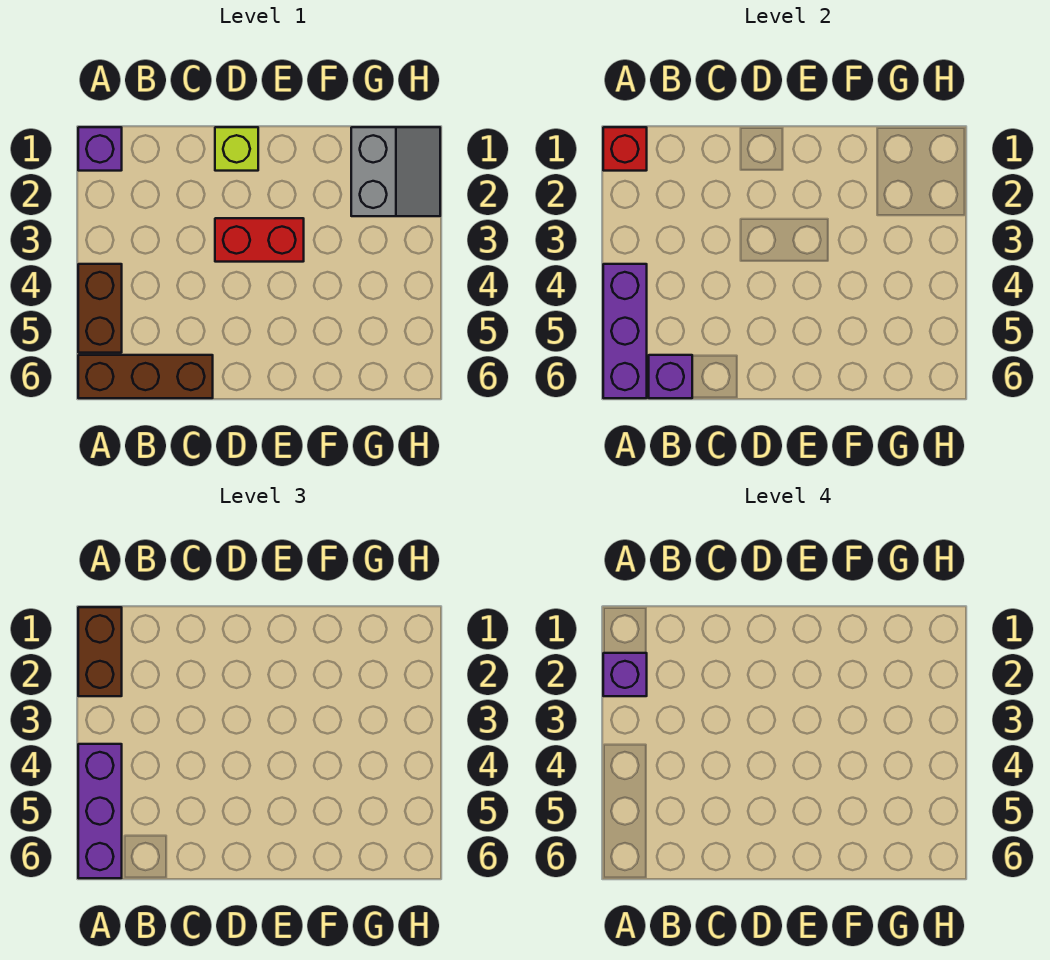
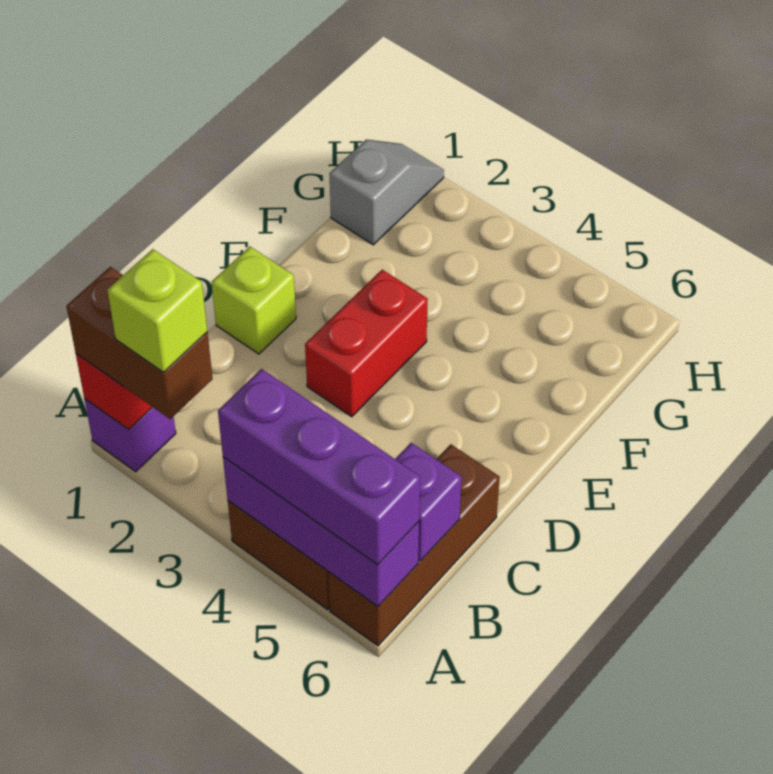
purple brick A2 level 4 -> lime brick A2 level 4
grey slope G1:H2 level 1 top G -> grey slope G1:H1 level 1 top G

